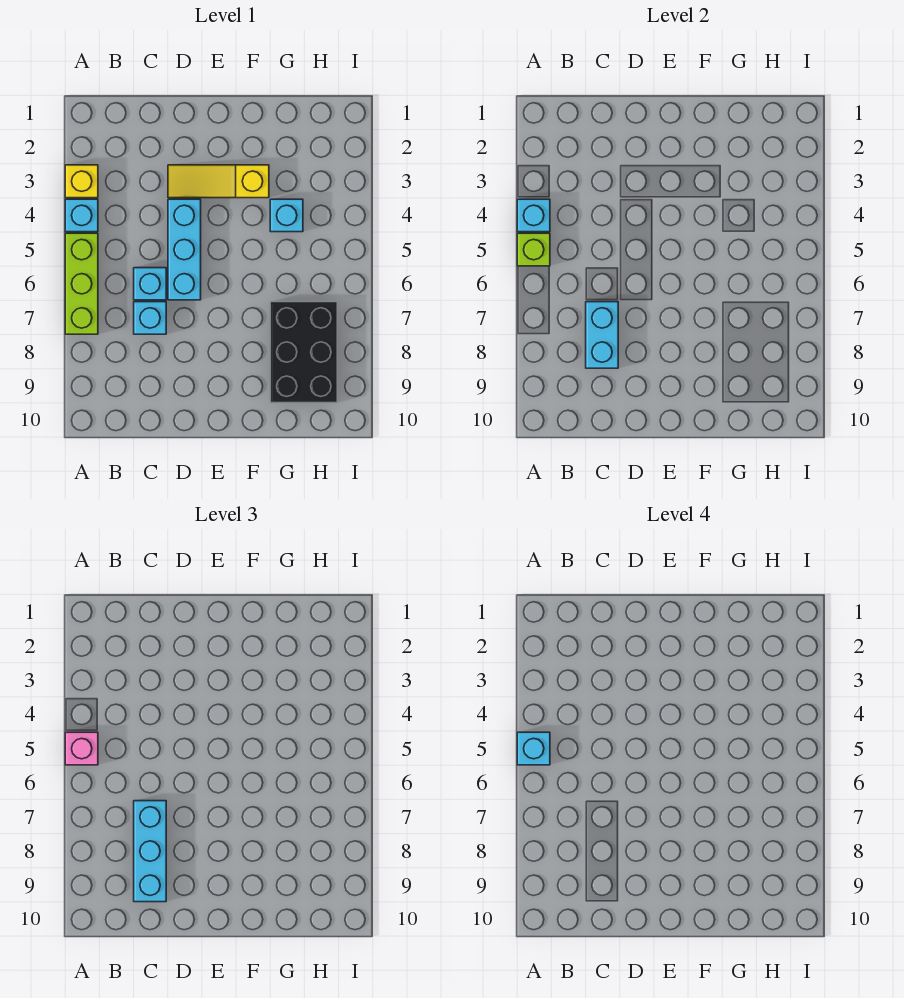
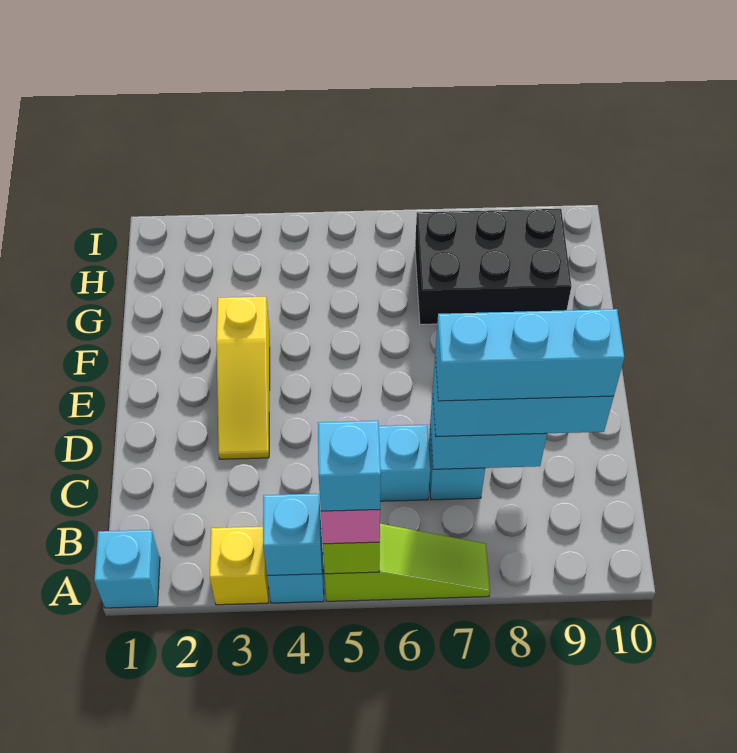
lime brick A5:A7 level 1 -> lime slope A5:A7 level 1 top 5
cyan brick D4:D6 level 1 -> cyan brick C7:C9 level 4
cyan brick G4 level 1 -> cyan brick A1 level 1

